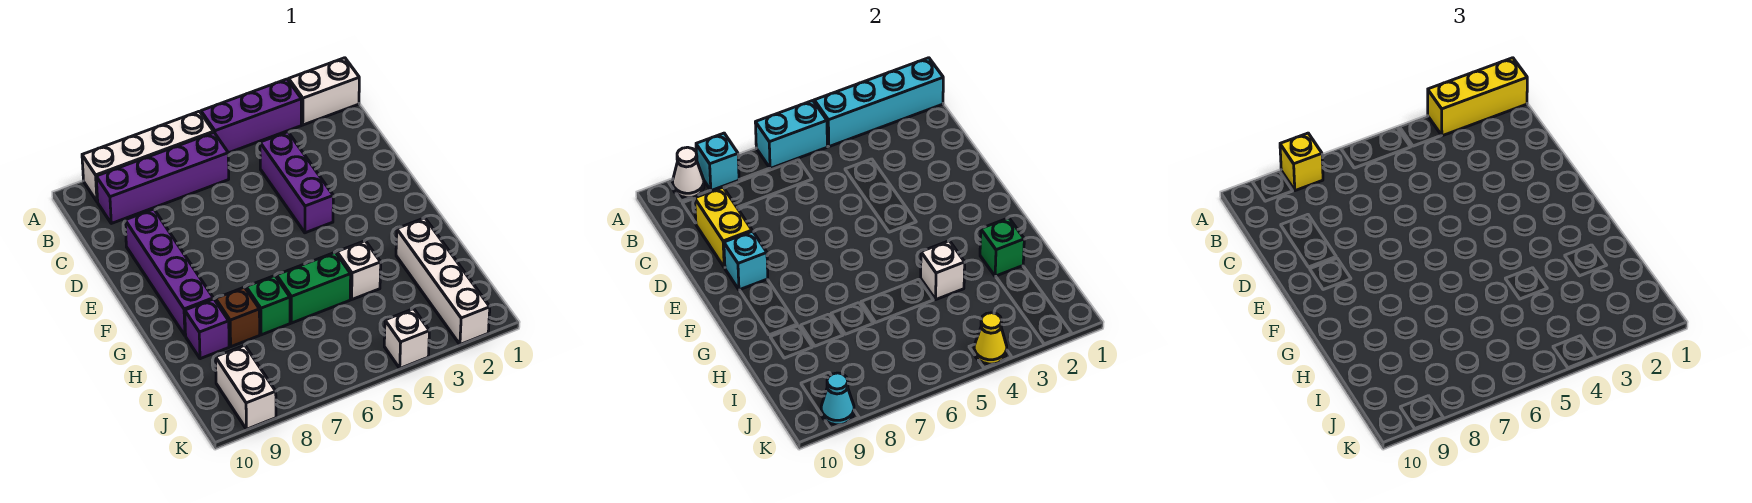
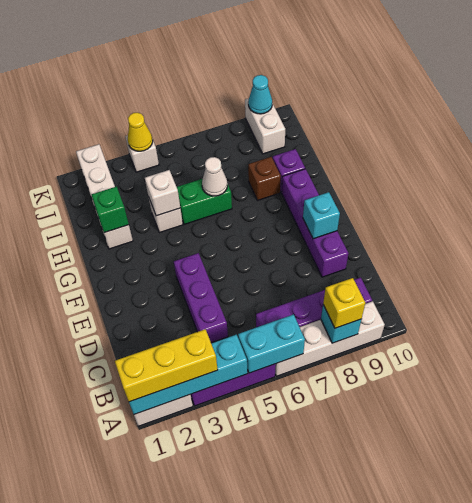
white cone A9 level 2 -> white cone H6 level 2
yellow brick C9:D9 level 2 -> none
green brick H7 level 1 -> none

